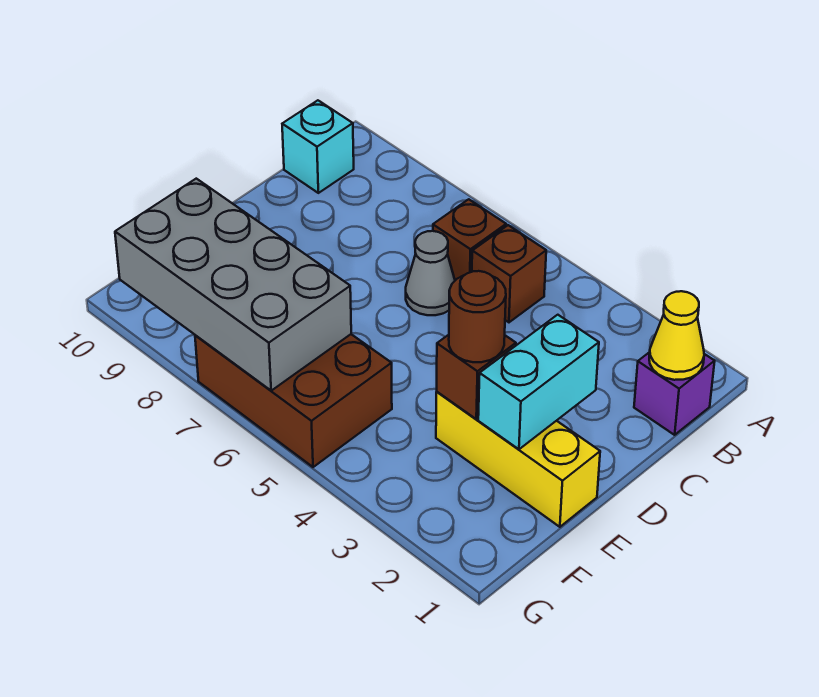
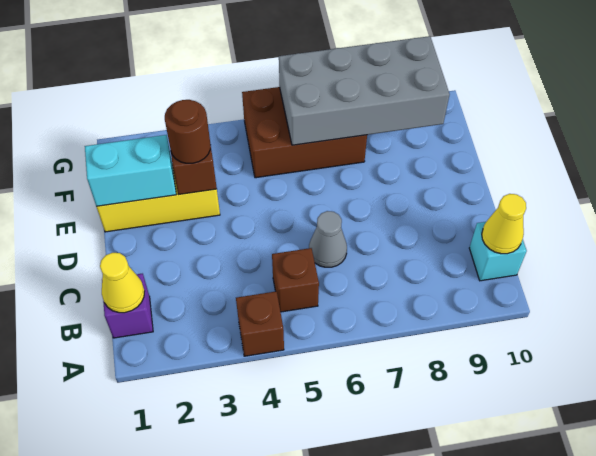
brown brick B6 level 1 -> brown brick A4 level 1
none -> yellow cone B10 level 2
cyan brick D2:E2 level 2 -> cyan brick E1:E2 level 2

